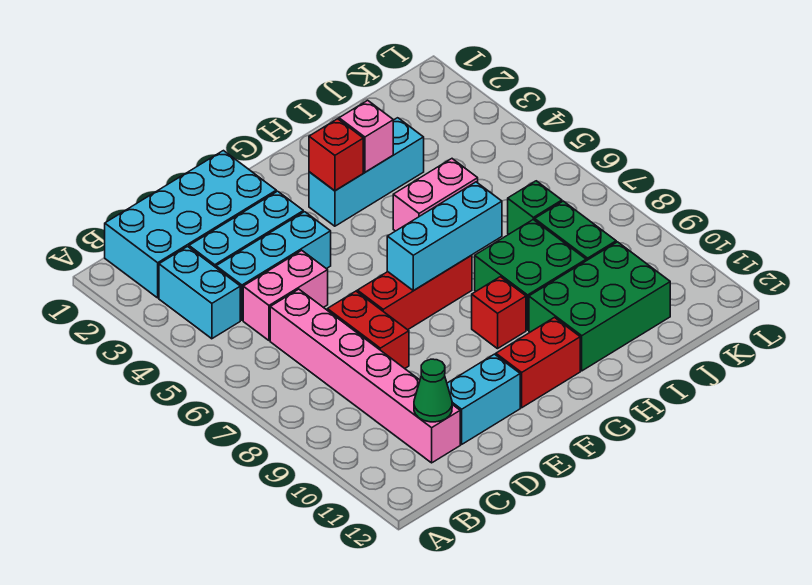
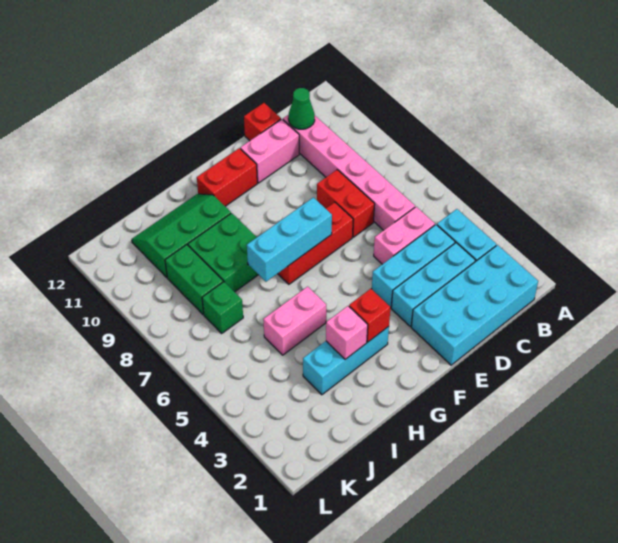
cyan brick D11:E11 level 1 -> pink brick D11:E11 level 1
red brick G9 level 1 -> red brick D12 level 1
green brick H10:J11 level 1 -> green slope H10:J11 level 1 top 10

